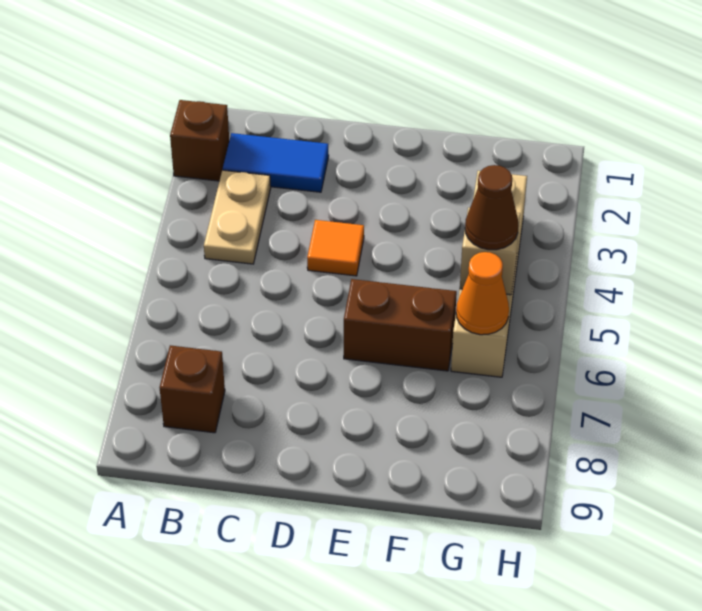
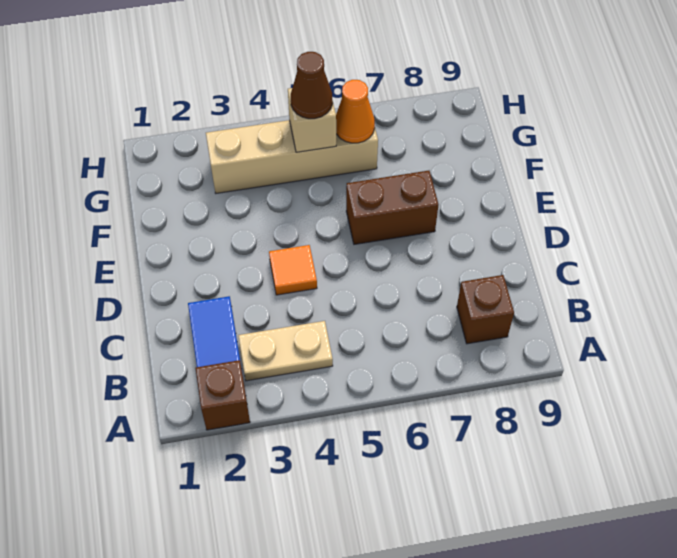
brown brick E6:F6 level 1 -> brown brick E6:E7 level 1

